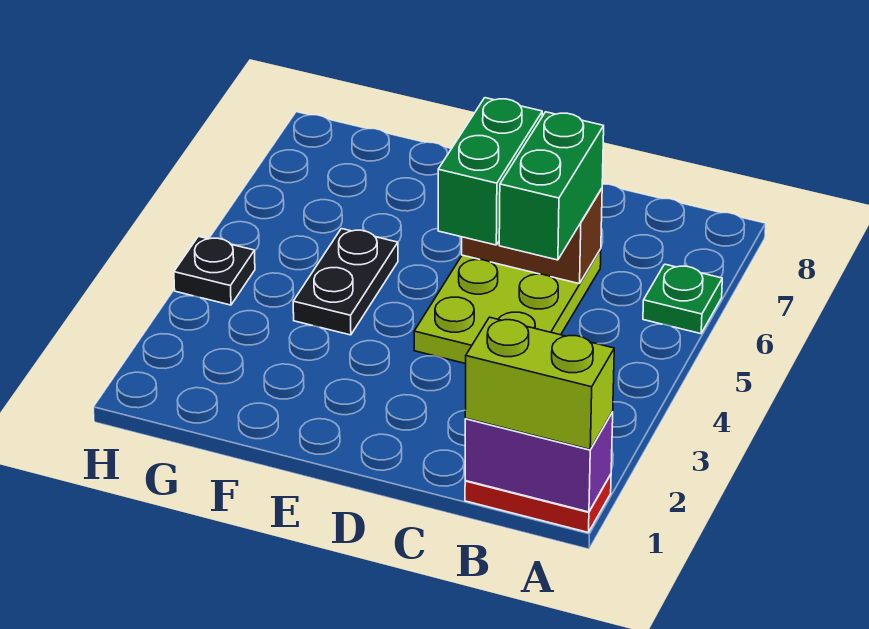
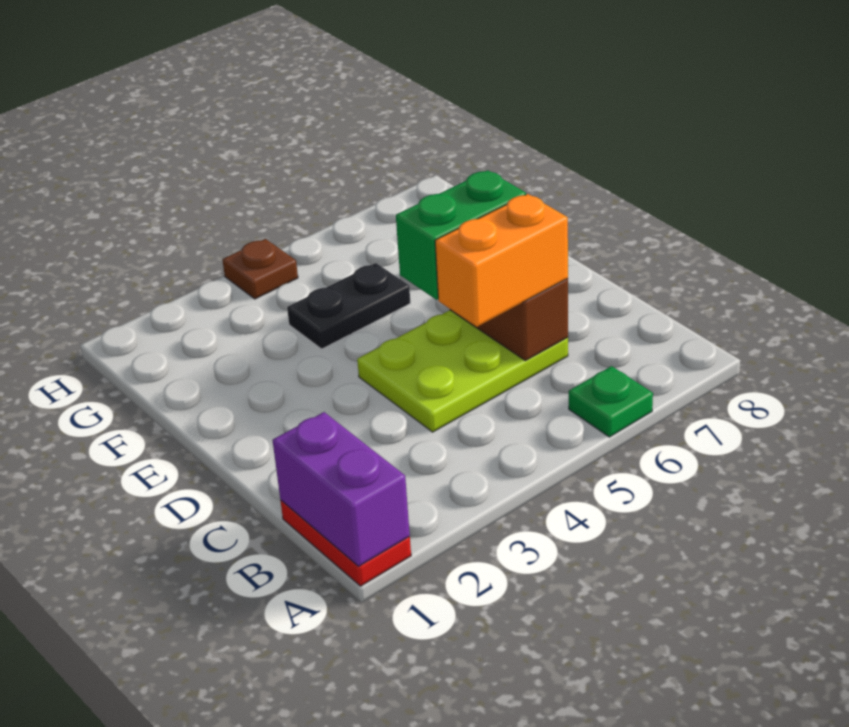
lime brick A1:B1 level 3 -> none
green brick C5:C6 level 3 -> orange brick C5:C6 level 3
black plate H4 level 1 -> brown plate H4 level 1

